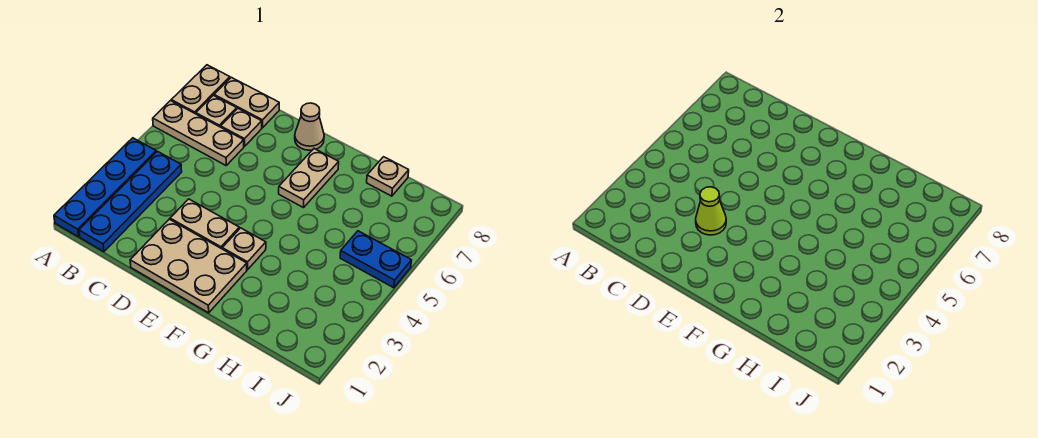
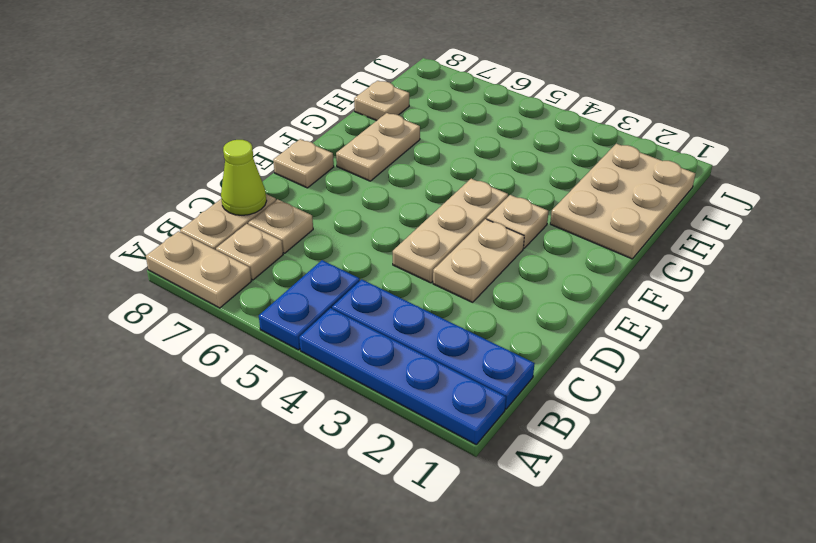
tan plate A6:C6 level 1 -> tan plate D4:F4 level 1
tan plate D1:F2 level 1 -> tan plate G1:I2 level 1
lime cone D3 level 2 -> lime cone C8 level 2
tan cone E8 level 1 -> tan plate E8 level 1
tan plate F6:F7 level 1 -> tan plate F7:G7 level 1
blue plate I5:J5 level 1 -> blue plate A5:B5 level 1

